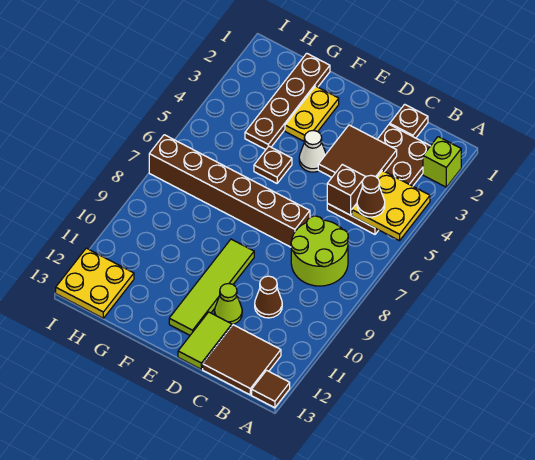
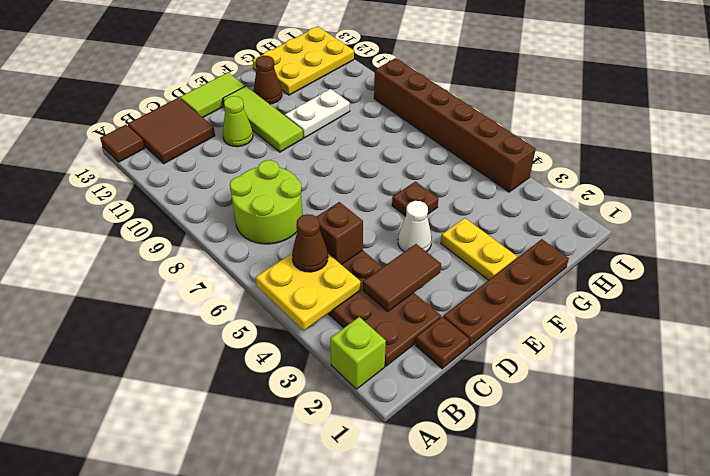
brown tile C3:D4 level 2 -> brown tile C3:D3 level 2
brown cone C10 level 1 -> brown cone F12 level 1
brown brick D7:I7 level 1 -> brown brick I4:I9 level 1
lime tile D12:D13 level 1 -> lime tile D13:E13 level 1
lime tile E9:E12 level 1 -> lime tile E10:E12 level 1
none -> white plate F10:G10 level 1
brown plate G1:G4 level 1 -> brown plate D1:G1 level 1
yellow plate H12:I13 level 1 -> yellow plate G12:I13 level 1

